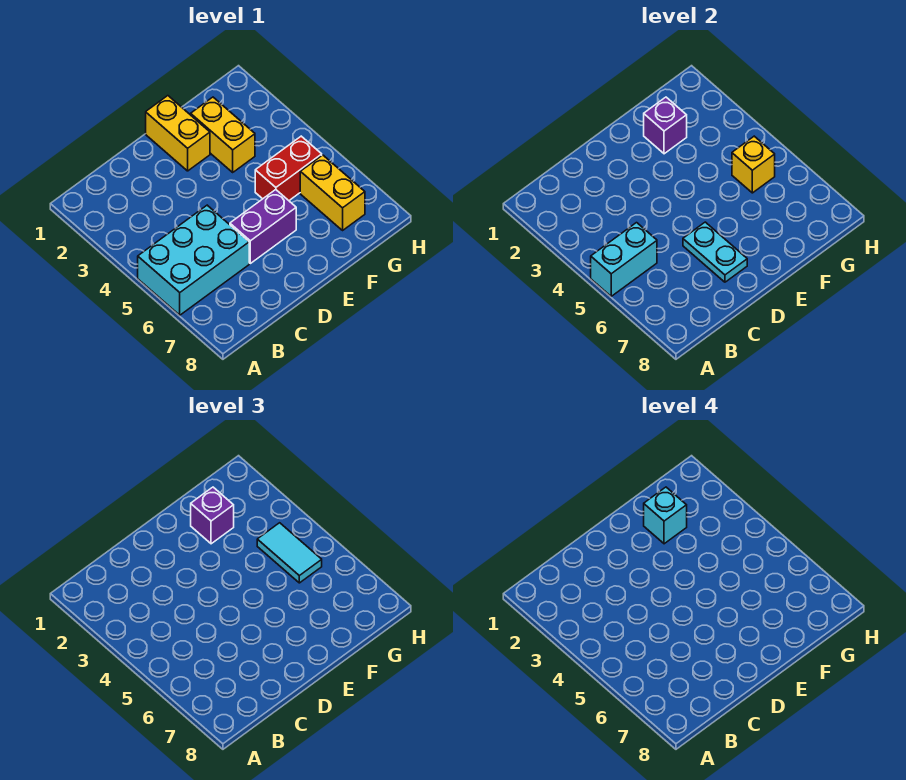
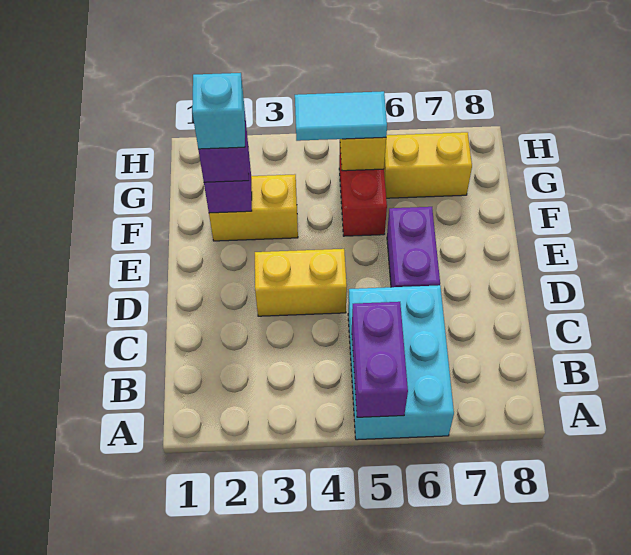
cyan brick A5:B5 level 2 -> purple brick A5:B5 level 2
cyan plate D6:D7 level 2 -> none
yellow brick E1:E2 level 1 -> yellow brick D3:D4 level 1

